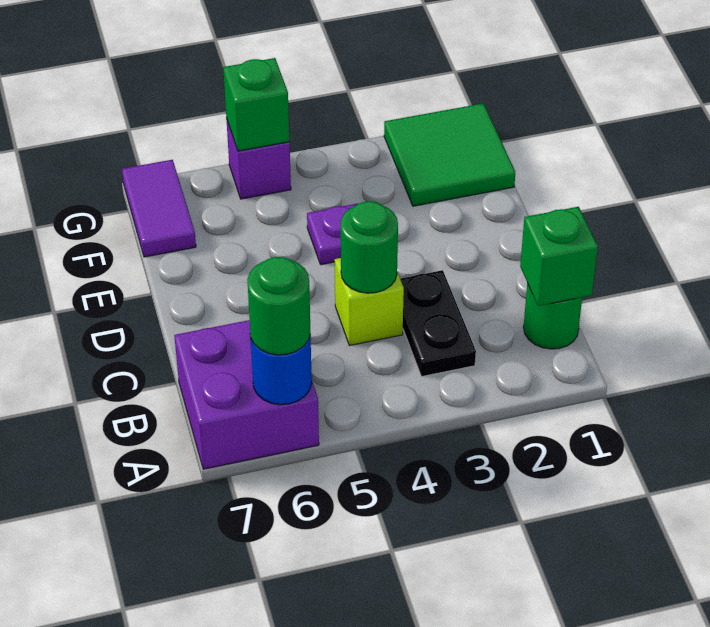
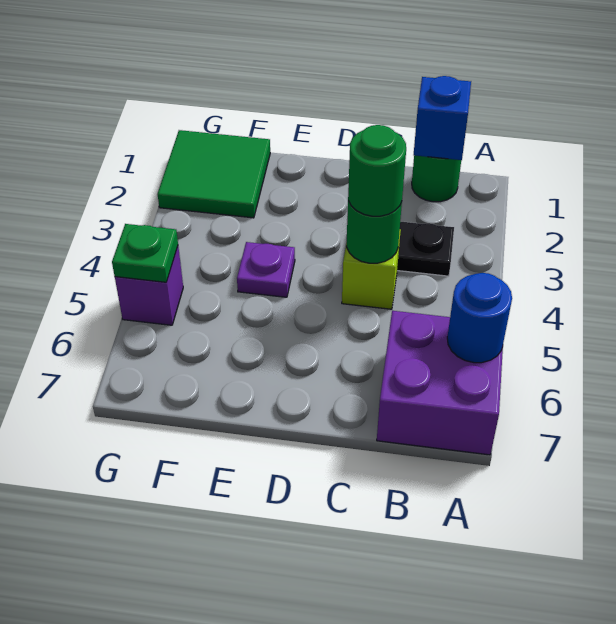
green round brick A6 level 3 -> green round brick C4 level 3
green brick B1 level 2 -> blue brick B1 level 2
purple tile F7:G7 level 1 -> none
green brick G5 level 2 -> green plate G5 level 2

